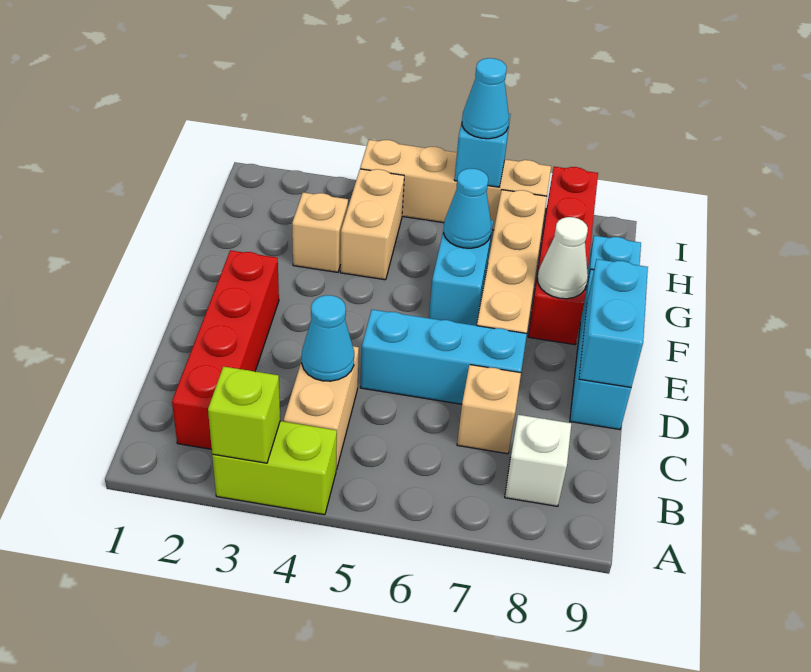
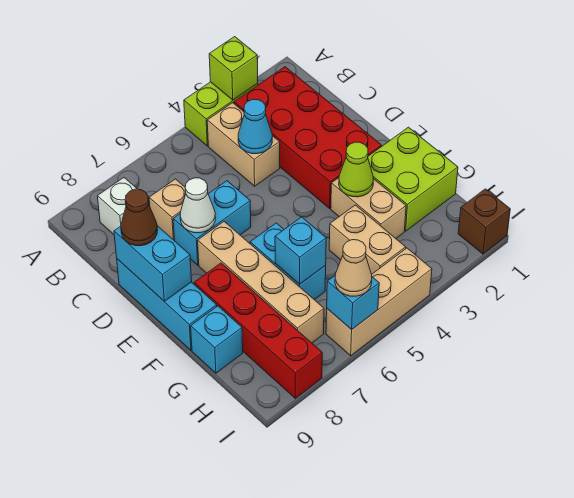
red brick B2:E2 level 1 -> red brick B2:E3 level 1
cyan brick D5:D7 level 1 -> cyan brick D6:D7 level 1
none -> brown cone D9 level 3
none -> lime brick F1:G2 level 1
none -> lime cone F3 level 2
white cone F8 level 2 -> white cone D7 level 2
tan brick G3 level 1 -> tan brick F3:G3 level 1
cyan cone G6 level 2 -> cyan brick G6 level 2
none -> brown brick I1 level 1
tan brick I4:I7 level 1 -> tan brick I4:I6 level 1
cyan cone I6 level 3 -> tan cone I6 level 3

